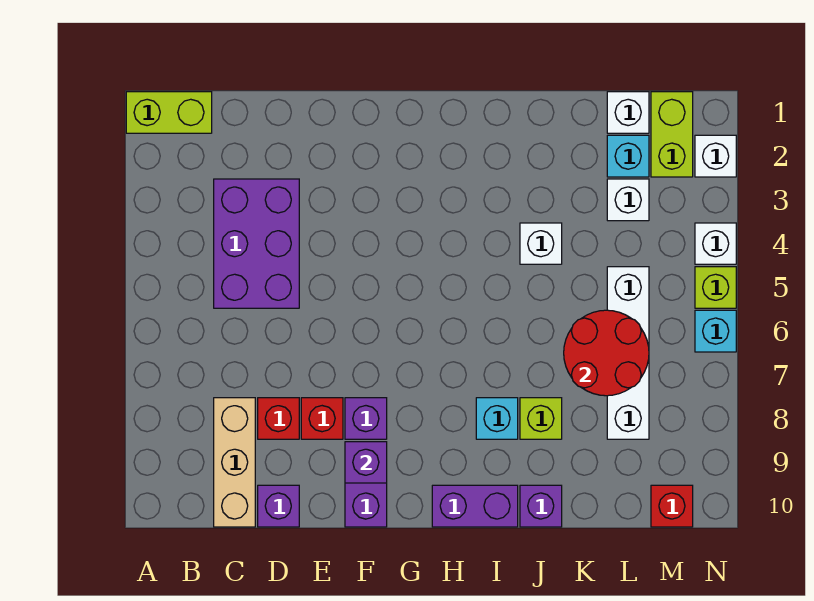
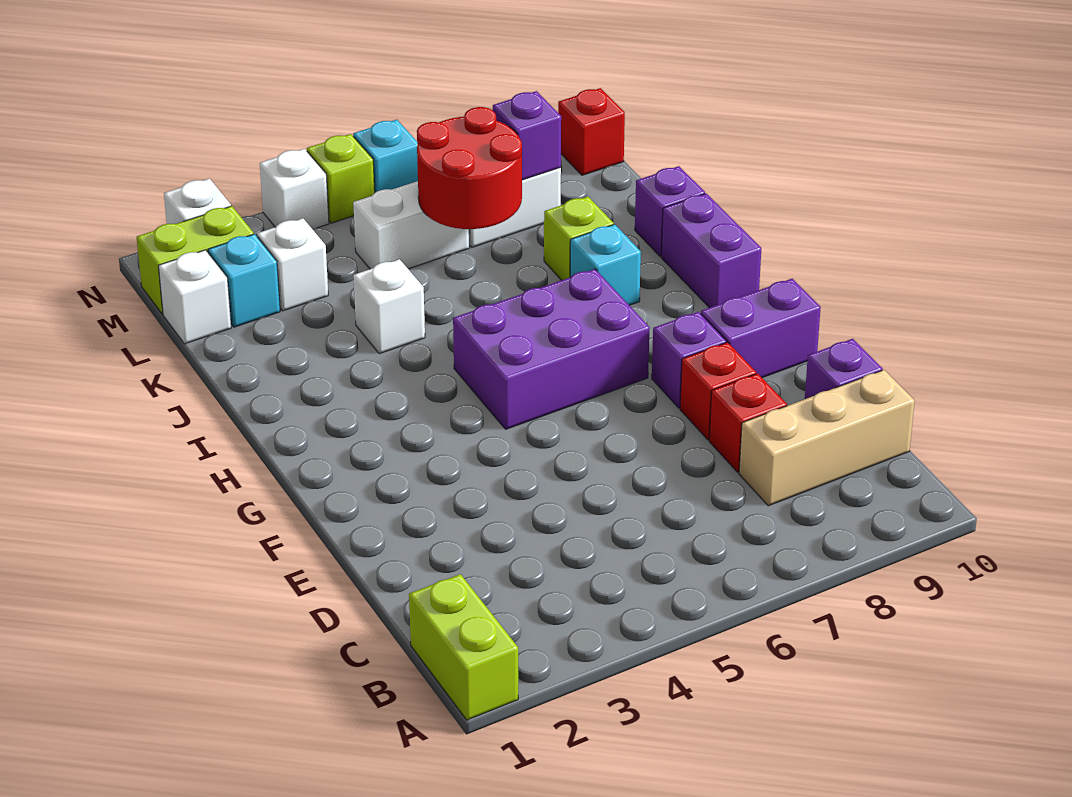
purple brick C3:D5 level 1 -> purple brick G5:H7 level 1
purple brick F9 level 2 -> purple brick L8 level 2

